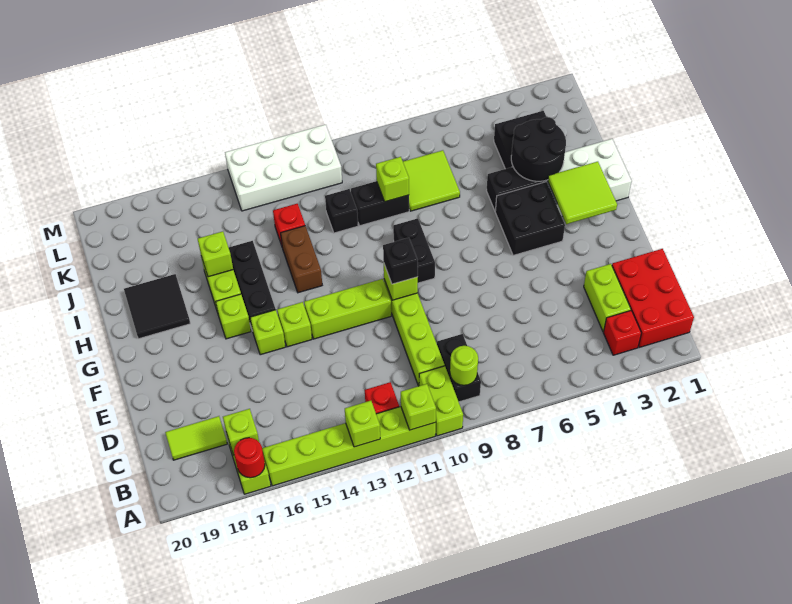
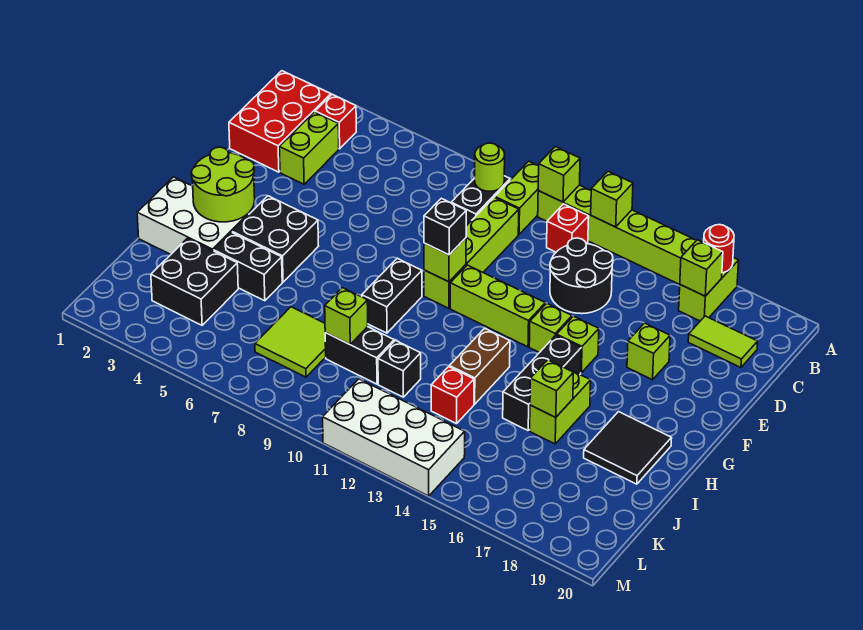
lime tile G2:H3 level 2 -> lime round brick G2:H3 level 2
lime brick G16 level 1 -> lime brick E17 level 1
black round brick I3:J4 level 2 -> black round brick C13:D14 level 1

